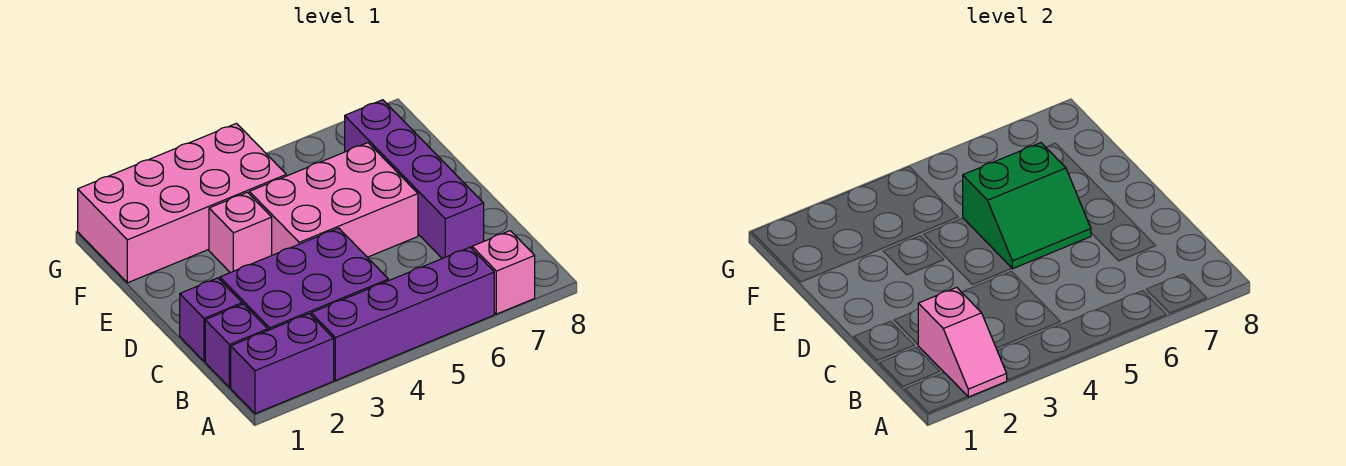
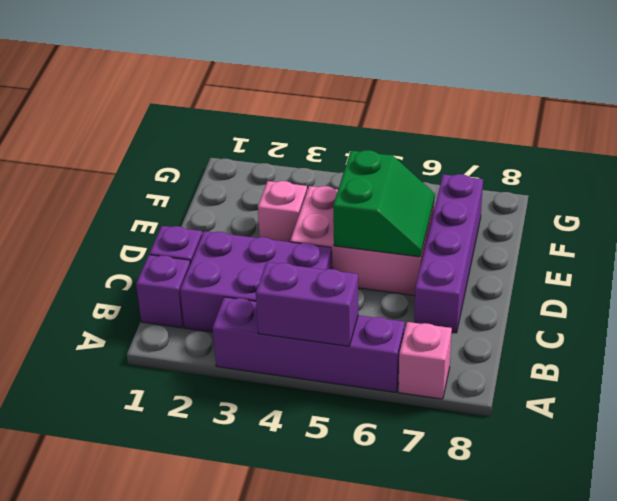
purple brick A1:A2 level 1 -> purple brick A4:A5 level 2
pink slope A2:B2 level 2 top B -> none
green slope D5:E6 level 2 top E -> green slope D5:E6 level 2 top 5
pink brick F1:G4 level 1 -> none

